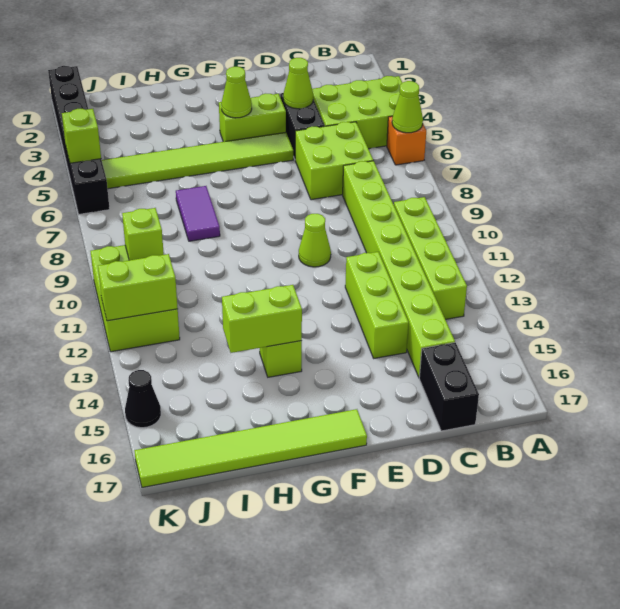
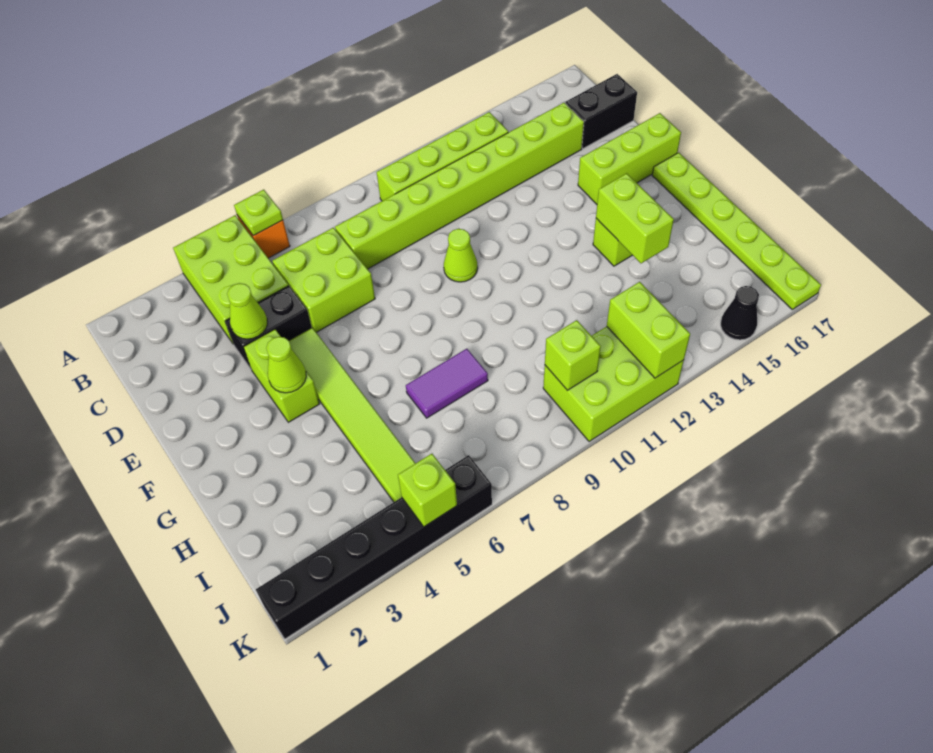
lime cone A6 level 2 -> lime plate A6 level 2
lime brick D12:D14 level 1 -> lime brick E15:E17 level 1
lime tile F17:K17 level 1 -> lime plate F17:K17 level 1

